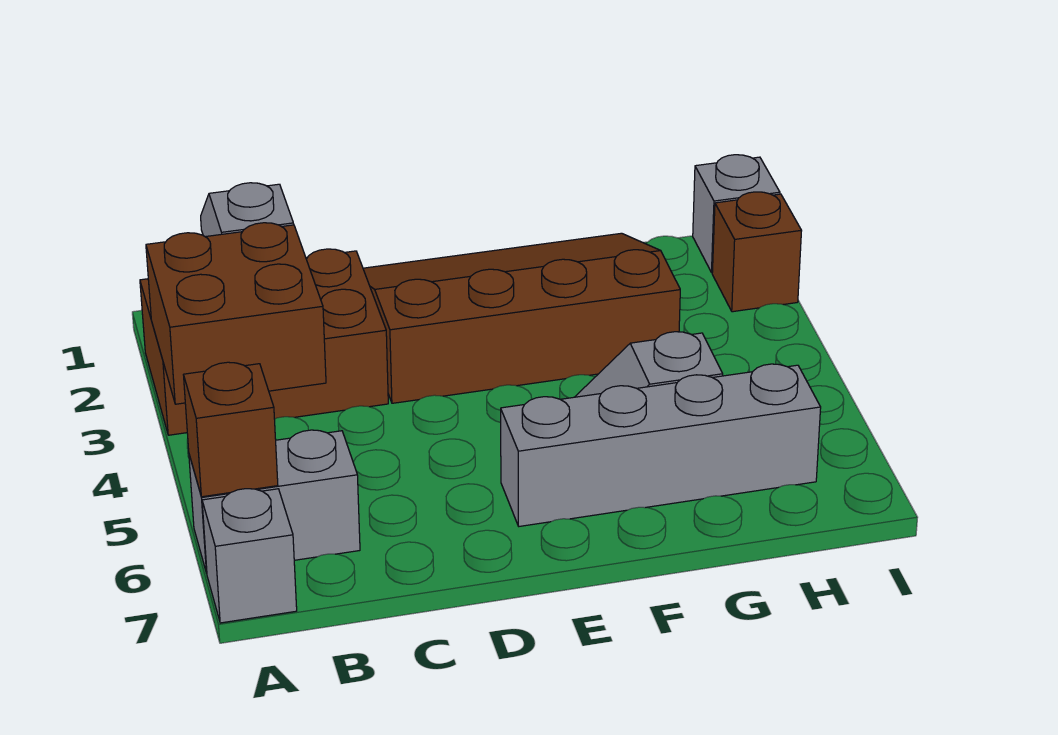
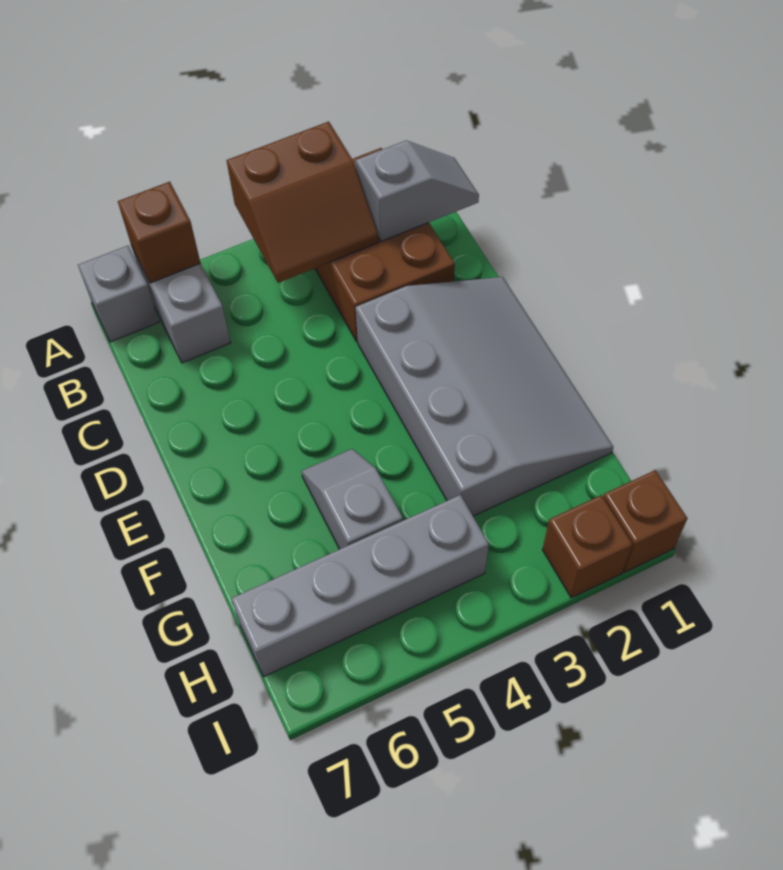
brown brick A3:B4 level 2 -> brown slope A3:B4 level 2 top A
brown slope D1:G3 level 1 top 3 -> grey slope D1:G3 level 1 top 3
grey brick E6:H6 level 1 -> grey brick H4:H7 level 1
grey brick I1 level 1 -> brown brick I1 level 1

